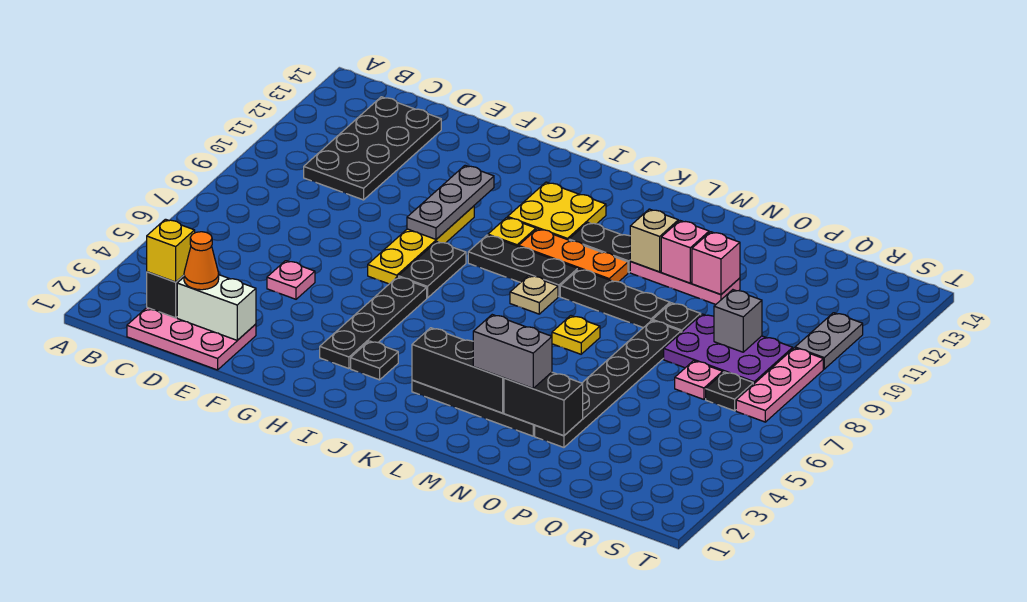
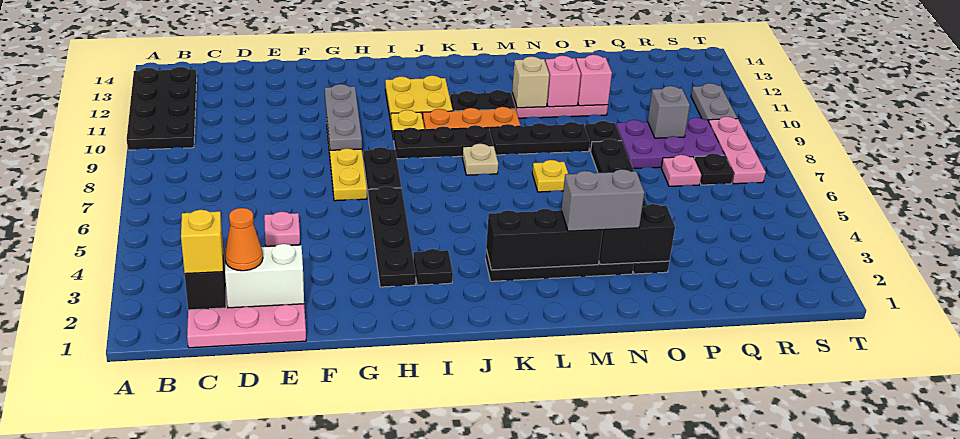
black plate C10:D13 level 1 -> black plate A10:B13 level 1

